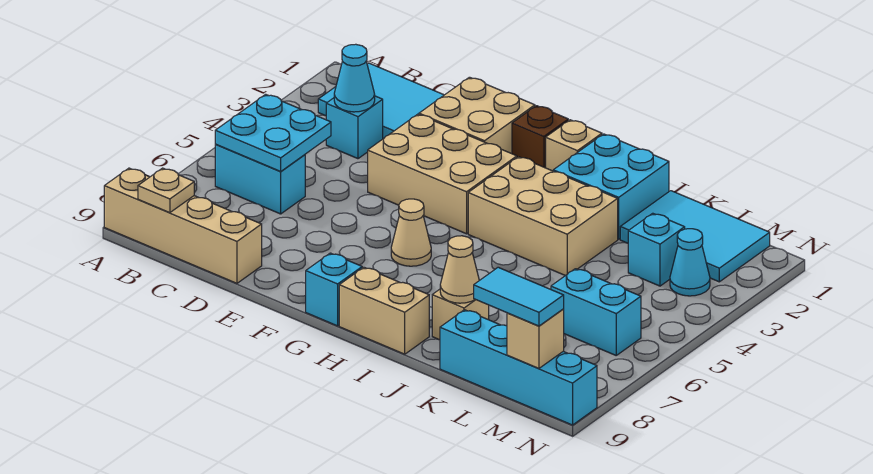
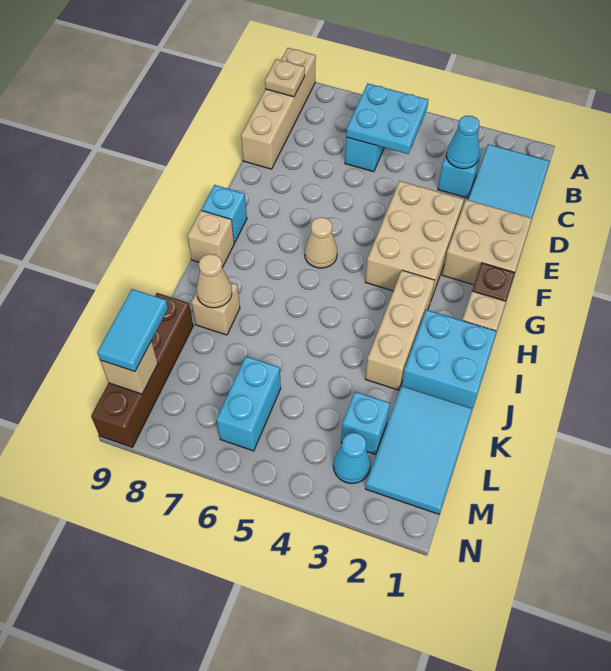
tan brick H3:J4 level 1 -> tan brick H3:J3 level 1
tan brick H9:I9 level 1 -> tan brick H9 level 1
cyan brick K9:N9 level 1 -> brown brick K9:N9 level 1

